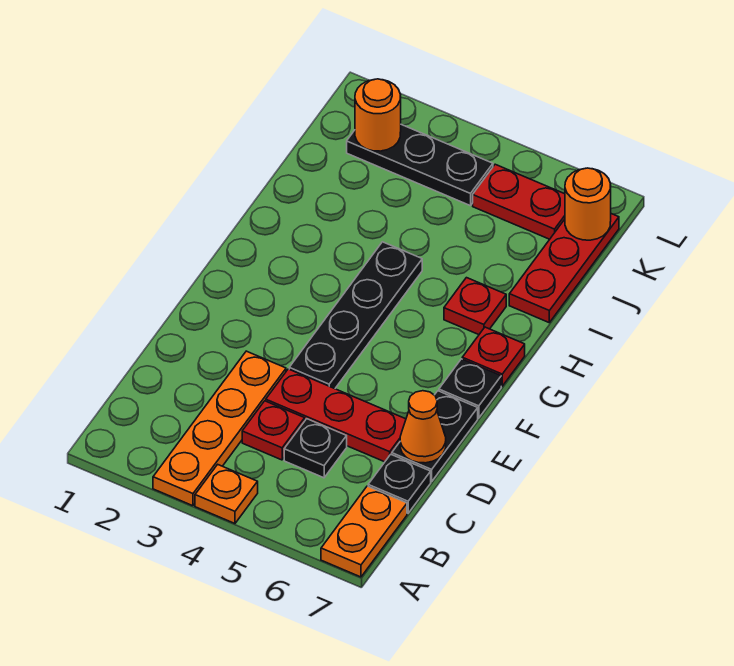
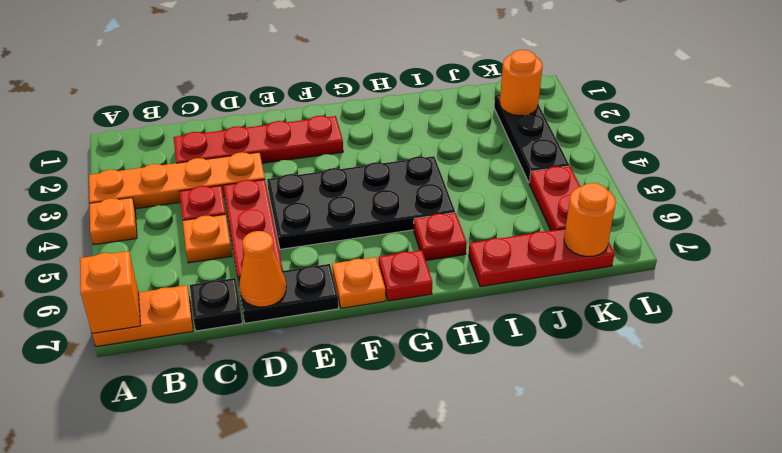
none -> orange brick A7 level 2
none -> red plate C2:F2 level 1
black plate C5 level 1 -> orange plate C5 level 1
black plate E4:H4 level 1 -> black plate E4:H5 level 1
black plate F7 level 1 -> orange plate F7 level 1

